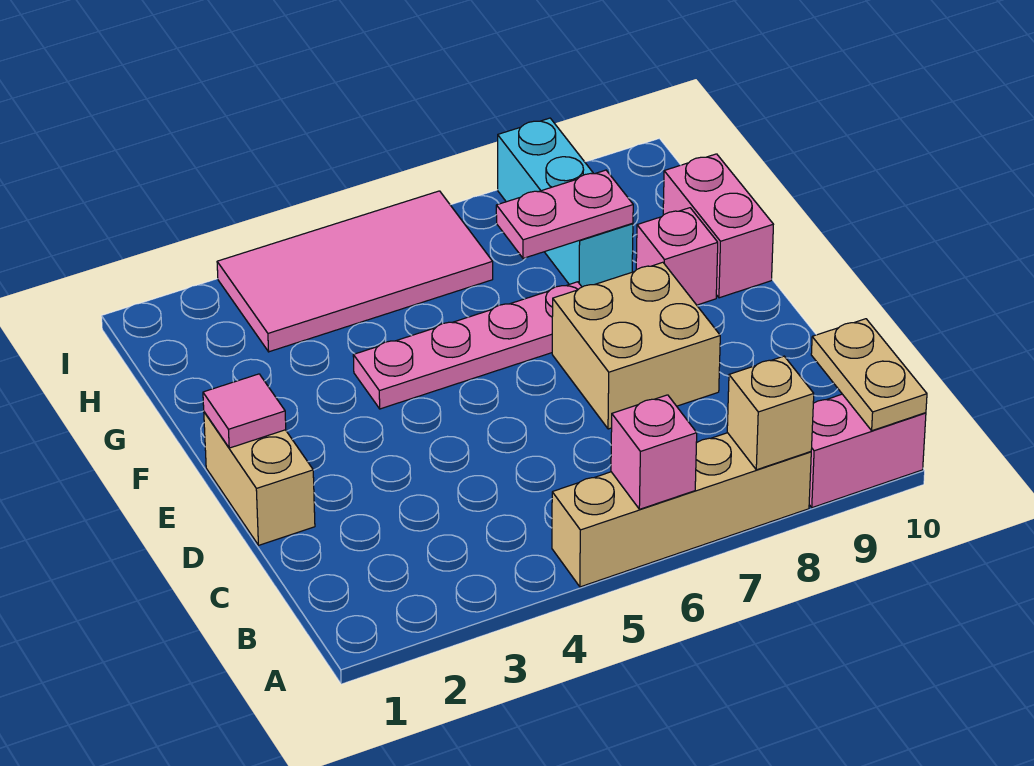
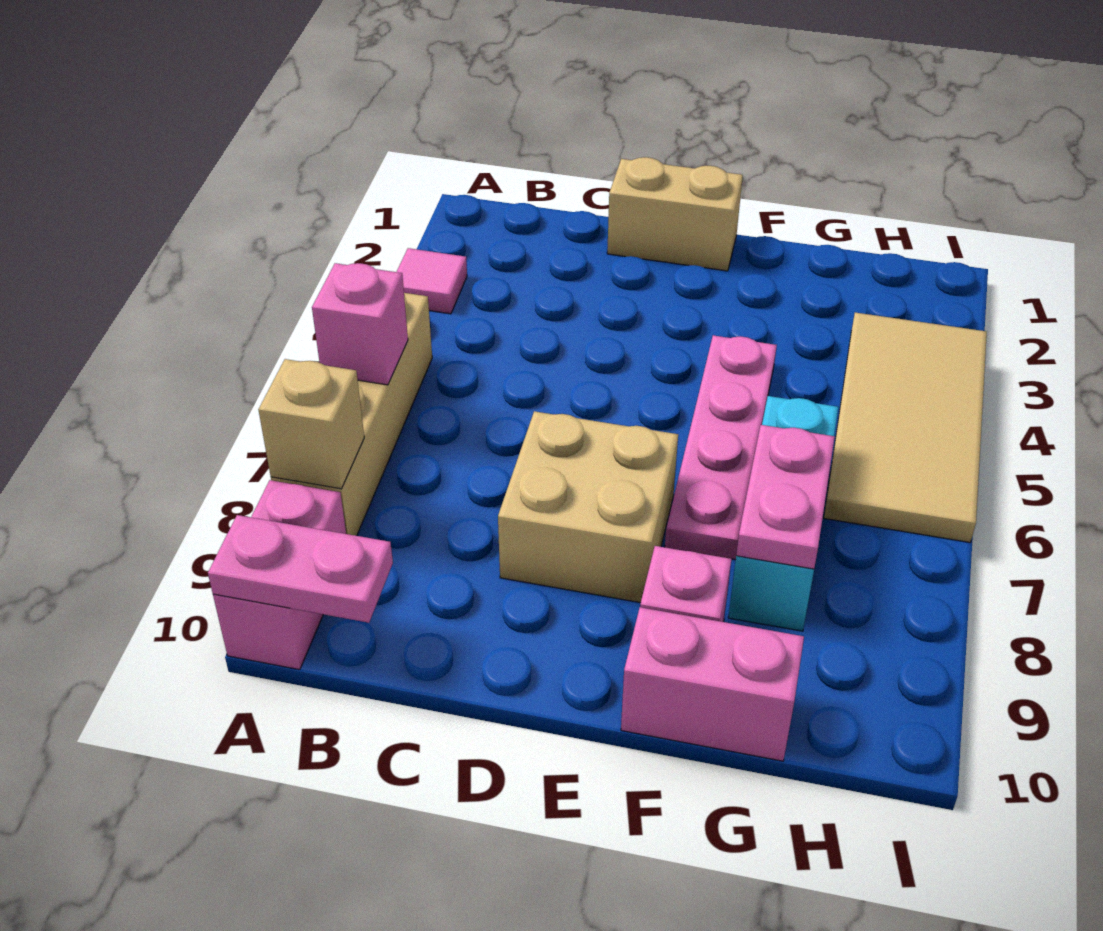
tan plate A10:B10 level 2 -> pink plate A10:B10 level 2
pink tile E1 level 2 -> pink tile A3 level 1
cyan brick G8:I8 level 1 -> cyan brick G6:G8 level 1
pink tile H3:I6 level 1 -> tan tile H3:I6 level 1

